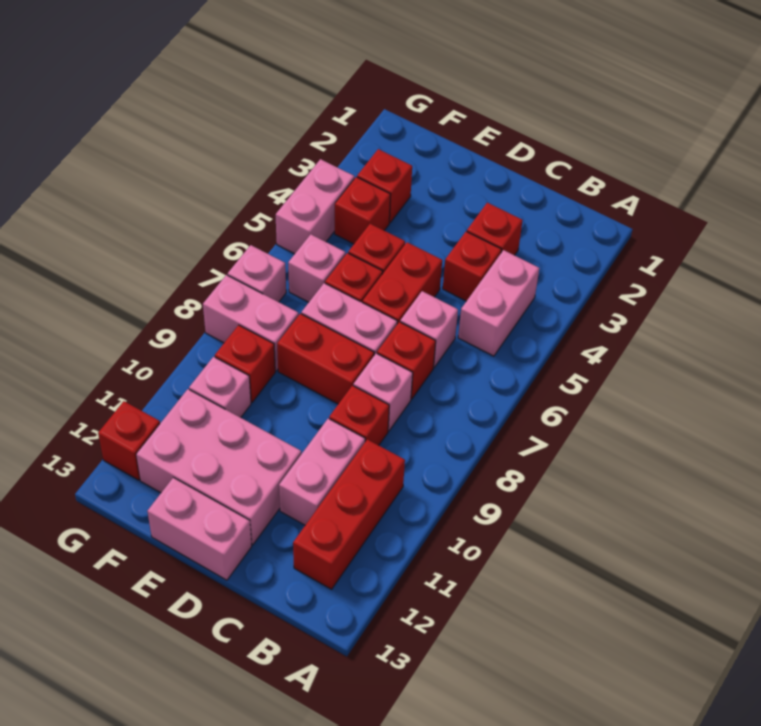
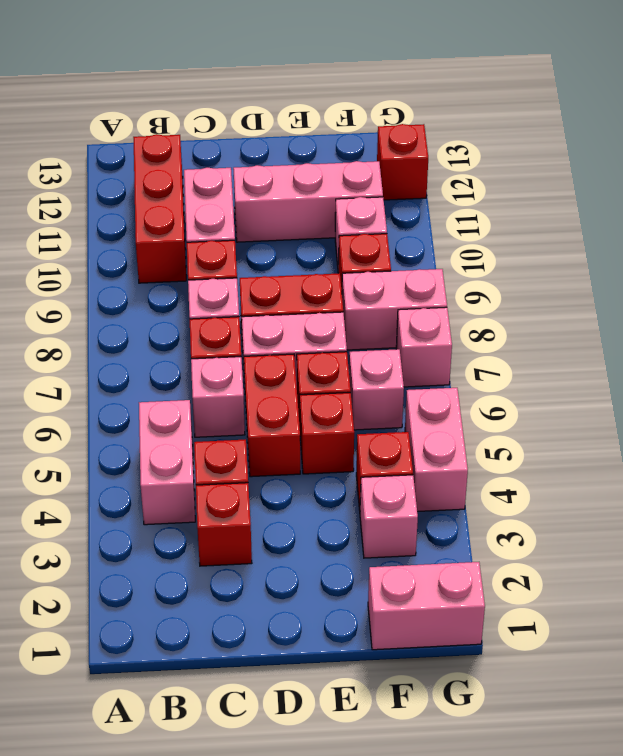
pink brick D11:F12 level 1 -> pink brick D11:F11 level 1
pink brick D13:E13 level 1 -> pink brick F1:G1 level 1
red brick F3 level 1 -> pink brick F3 level 1

